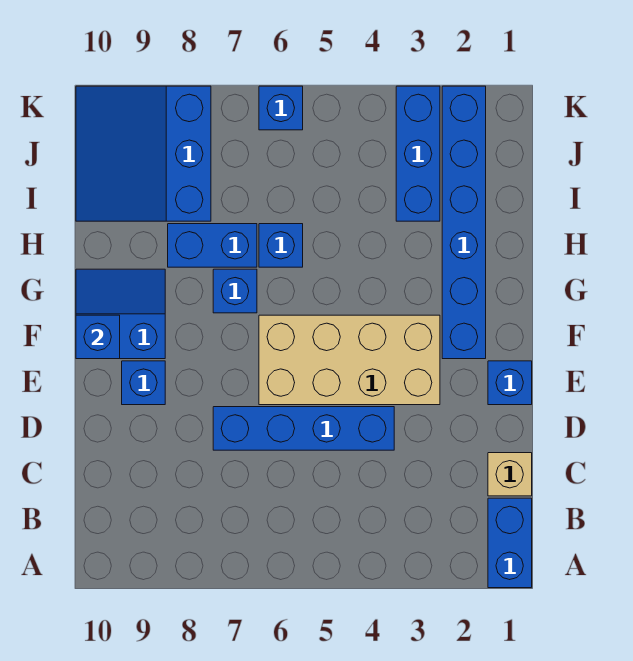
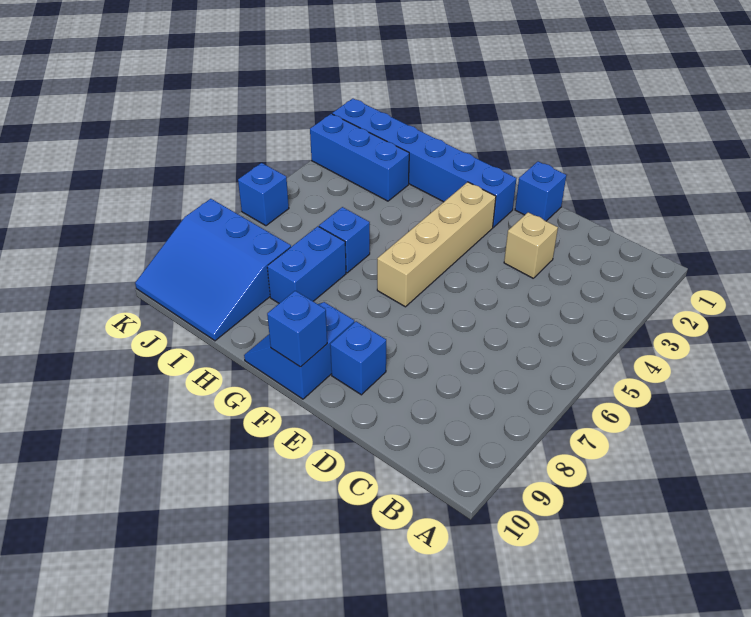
blue brick A1:B1 level 1 -> none
tan brick C1 level 1 -> tan brick D3 level 1
blue brick D4:D7 level 1 -> none
tan brick E3:F6 level 1 -> tan brick F3:F6 level 1
blue brick G7 level 1 -> none

